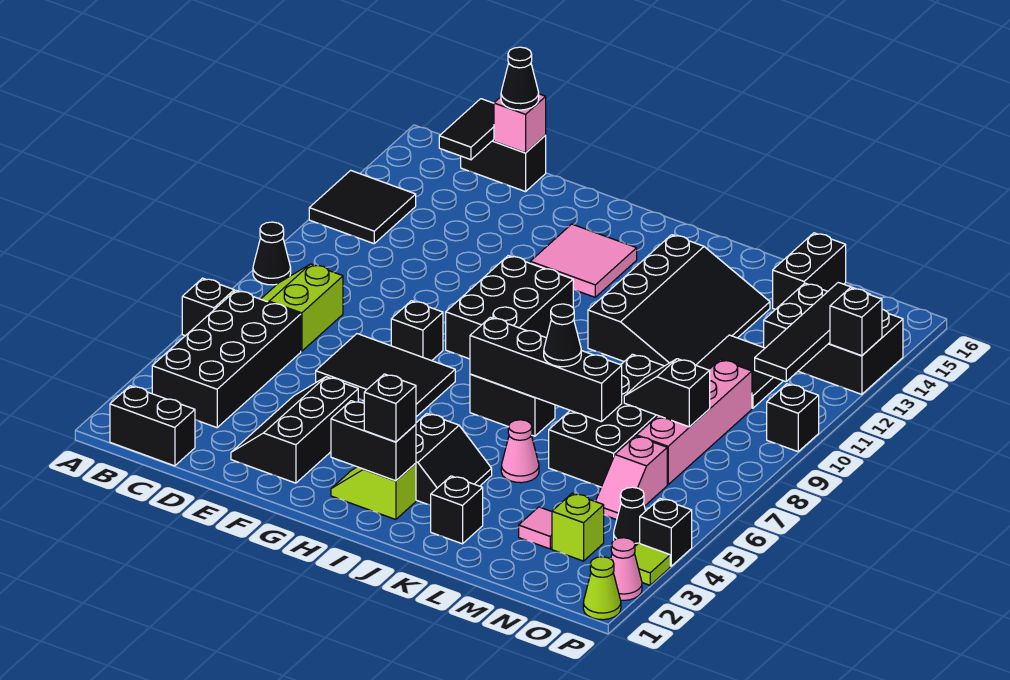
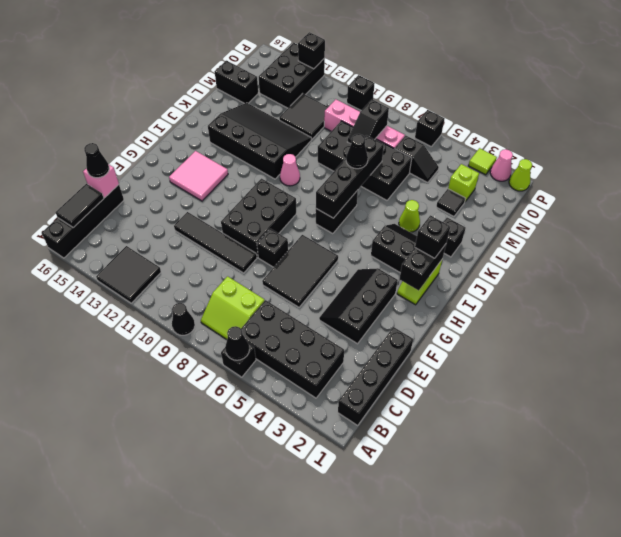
black brick B1:C1 level 1 -> black brick B1:E1 level 1
black tile C15:C16 level 2 -> black tile B16:C16 level 2
black brick C16:D16 level 1 -> black brick A16:D16 level 1
black slope E2:F4 level 1 top F -> black slope E3:G4 level 1 top 3
black brick G9:H11 level 1 -> black brick F9:H10 level 1
none -> lime cone K4 level 1
pink cone K5 level 1 -> pink cone J10 level 1
pink tile M3 level 1 -> black tile M3 level 1
pink slope N5:N6 level 1 top 6 -> black slope N5:N6 level 1 top 6
black cone O4 level 1 -> black cone A6 level 2
black tile O11:O14 level 2 -> black tile E9:E12 level 1
black brick P4 level 1 -> black brick P6 level 1

